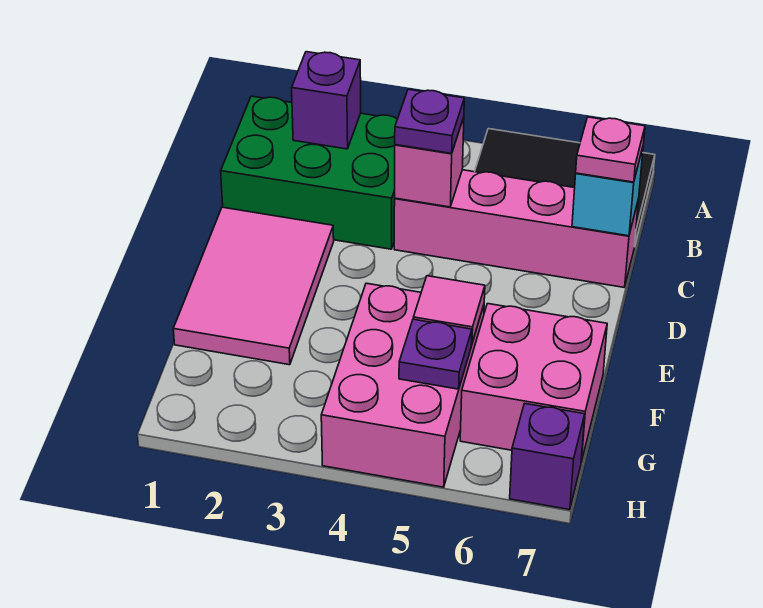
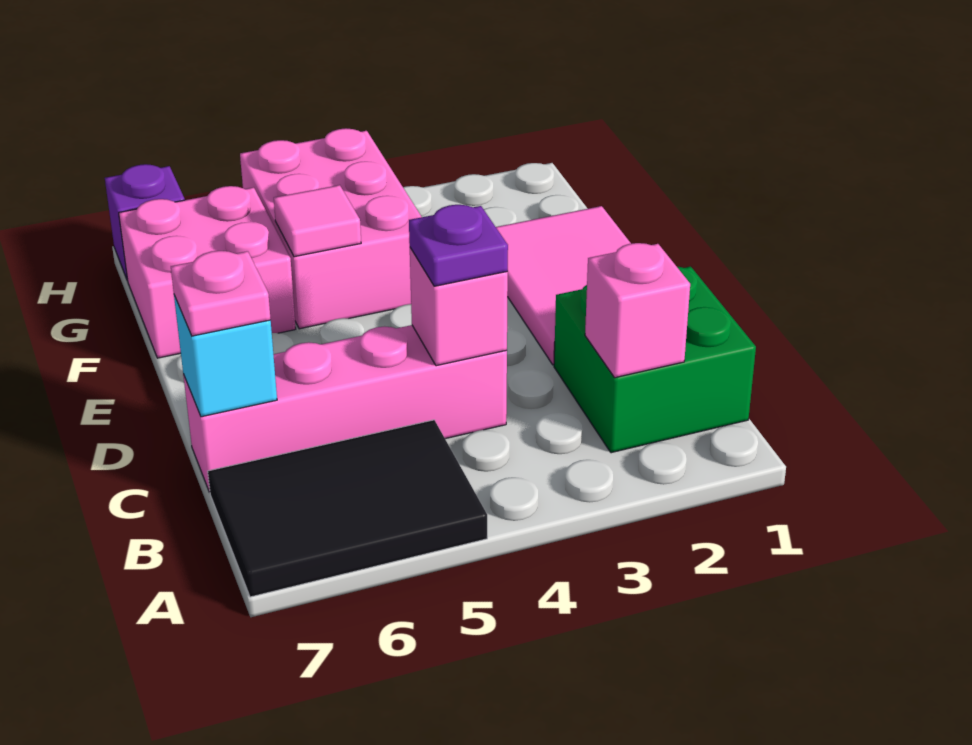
green brick B1:C3 level 1 -> green brick B1:C2 level 1
purple brick B2 level 2 -> pink brick B2 level 2
purple plate G5 level 2 -> none

